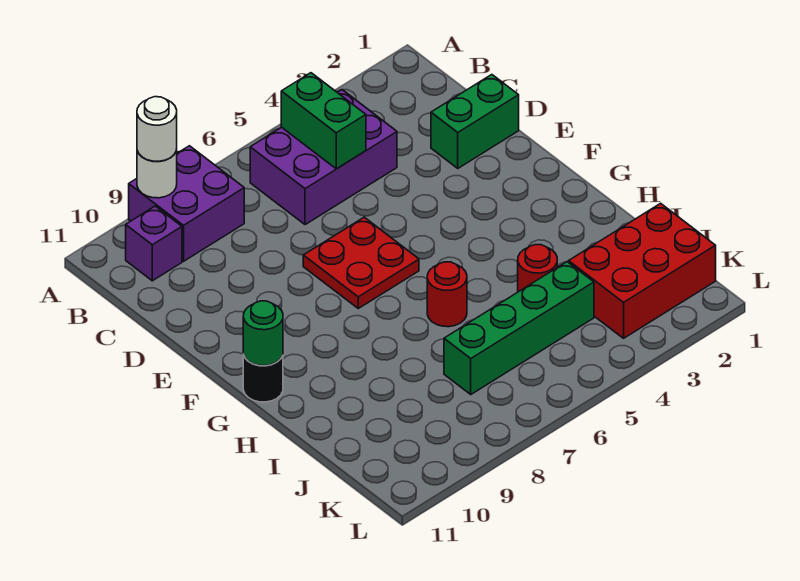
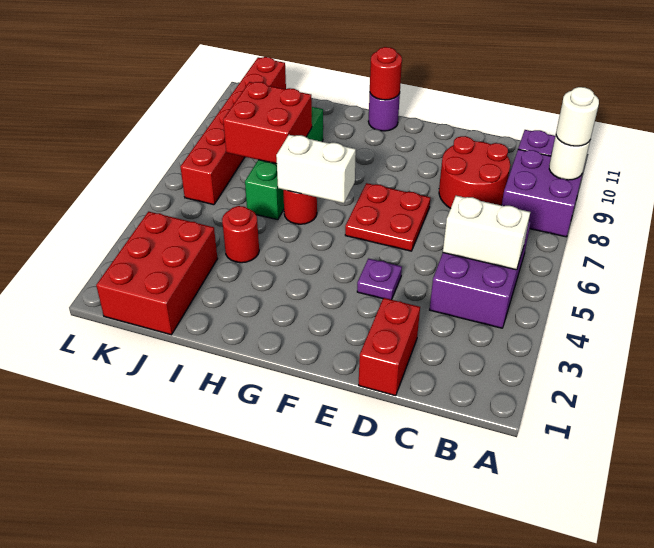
green brick B5:C5 level 2 -> white brick B5:C5 level 2
none -> red round brick C8:D9 level 1
green brick D1:D2 level 1 -> red brick D1:D2 level 1
none -> purple plate E4 level 1
none -> white brick G6:H6 level 2
black round brick G11 level 1 -> purple round brick G11 level 1
green round brick G11 level 2 -> red round brick G11 level 2
none -> red brick I7:J8 level 2
green brick J4:J7 level 1 -> green brick I6:I9 level 1
none -> red brick K6:K11 level 1

